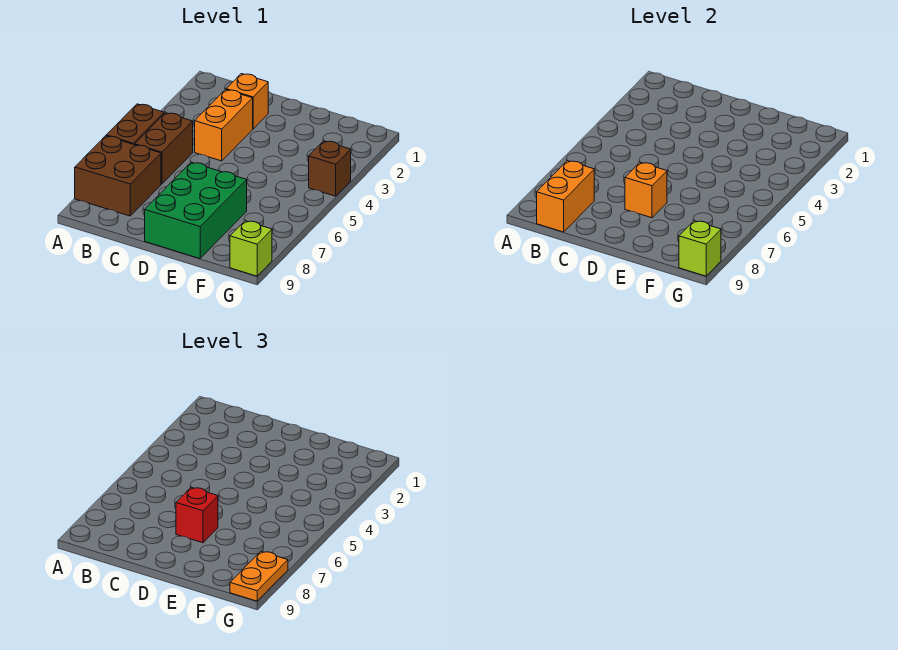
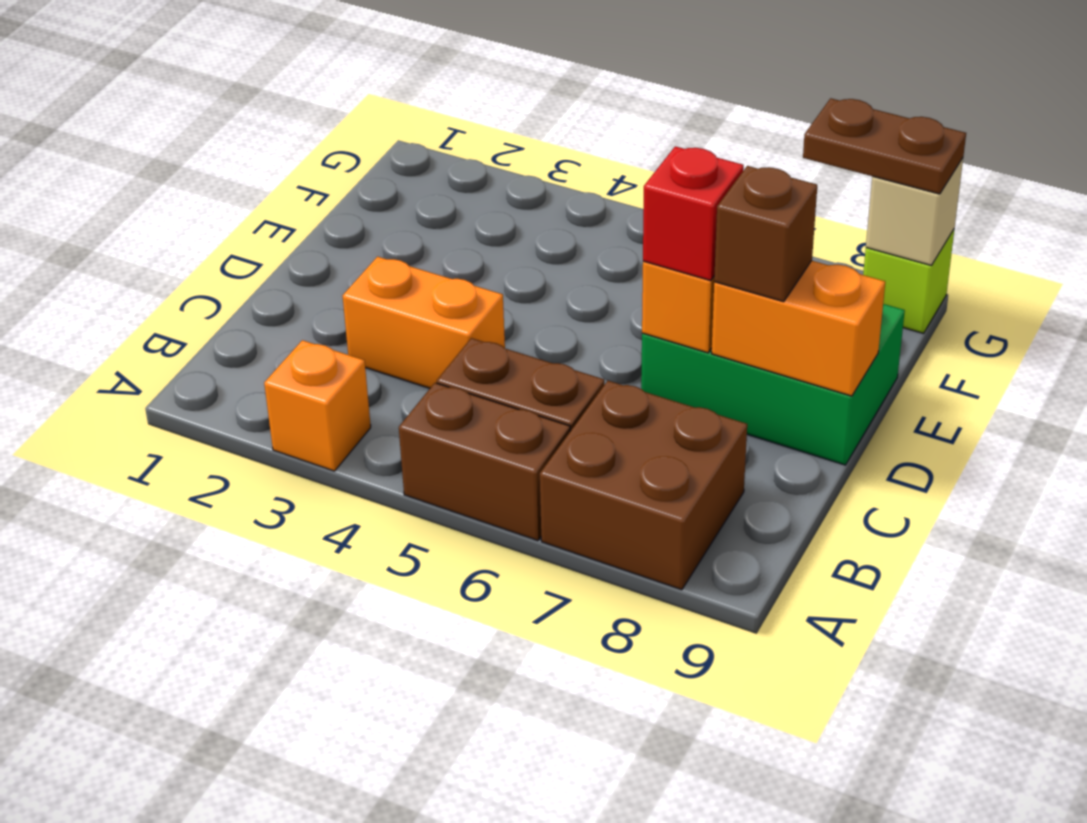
orange brick B8:B9 level 2 -> orange brick D8:D9 level 2
orange brick C2 level 1 -> orange brick A3 level 1
brown brick G4 level 1 -> brown brick D8 level 3
orange plate G8:G9 level 3 -> brown plate G8:G9 level 3
lime brick G9 level 2 -> tan brick G9 level 2

